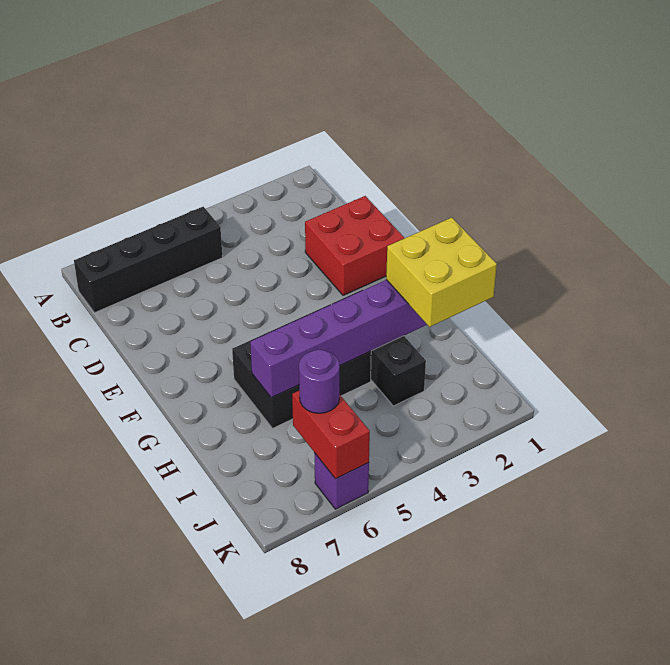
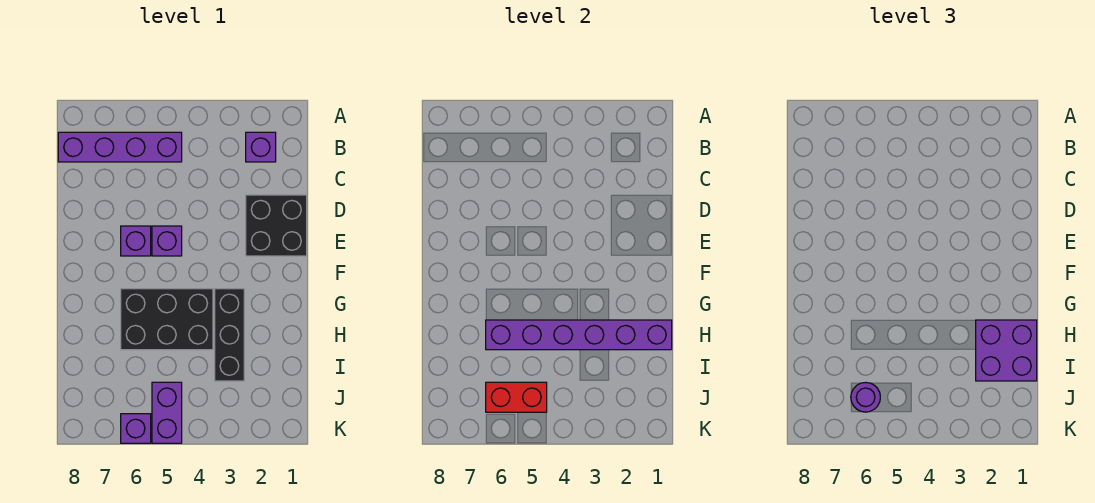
none -> purple brick B2 level 1
black brick B5:B8 level 1 -> purple brick B5:B8 level 1
red brick D1:E2 level 1 -> black brick D1:E2 level 1
none -> purple brick E5 level 1
none -> purple brick E6 level 1
yellow brick H1:I2 level 3 -> purple brick H1:I2 level 3
none -> purple brick J5:K5 level 1
red brick J6:K6 level 2 -> red brick J5:J6 level 2

